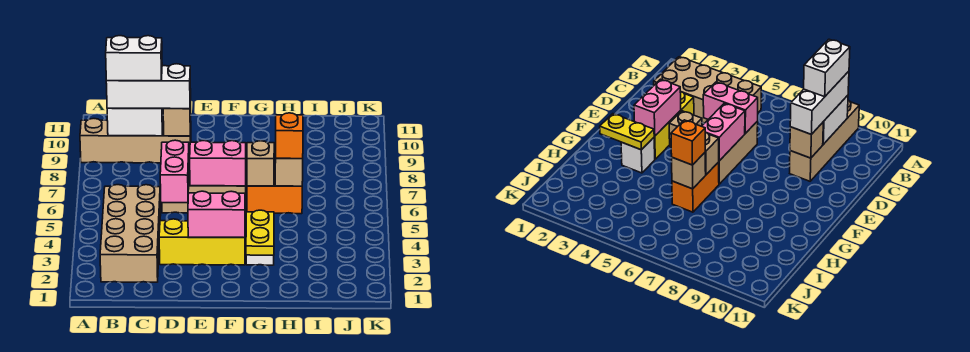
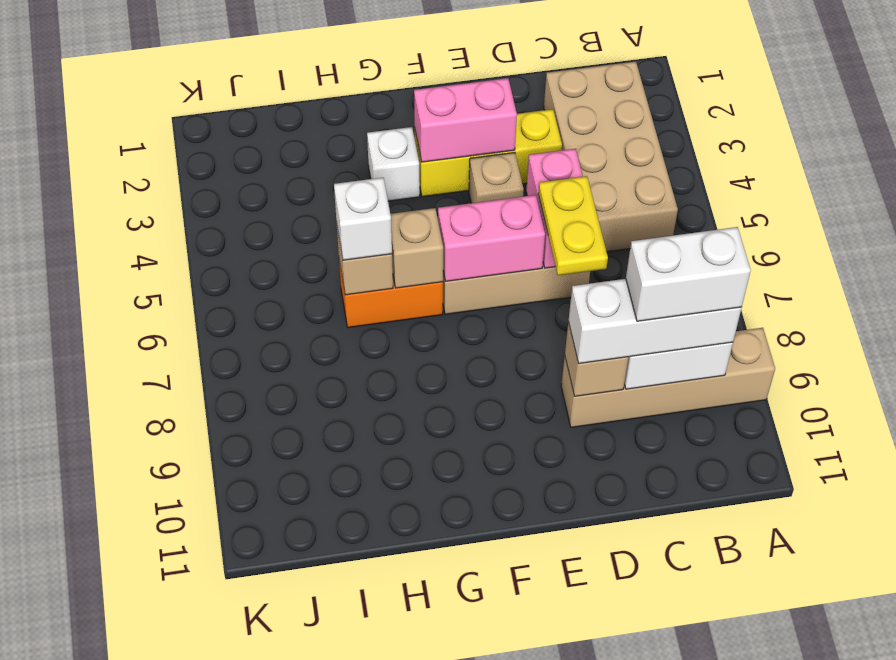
yellow plate G2:G3 level 2 -> yellow plate D6:D7 level 3
orange brick H6 level 3 -> white brick H6 level 3

